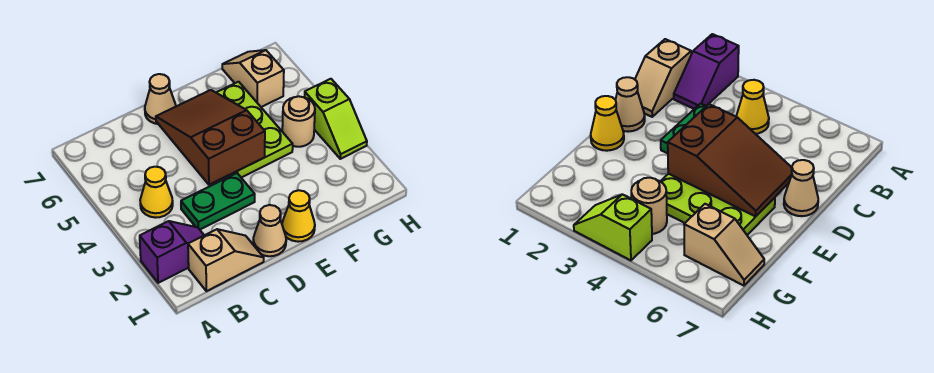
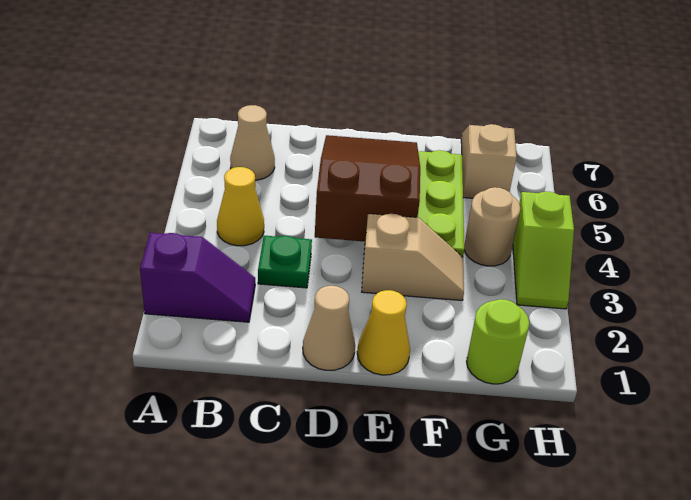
tan slope B1:C1 level 1 top B -> tan slope E3:F3 level 1 top E
green plate C3:D3 level 1 -> green plate C3 level 1
tan cone D7 level 1 -> tan cone B6 level 1
none -> lime round brick G1 level 1

